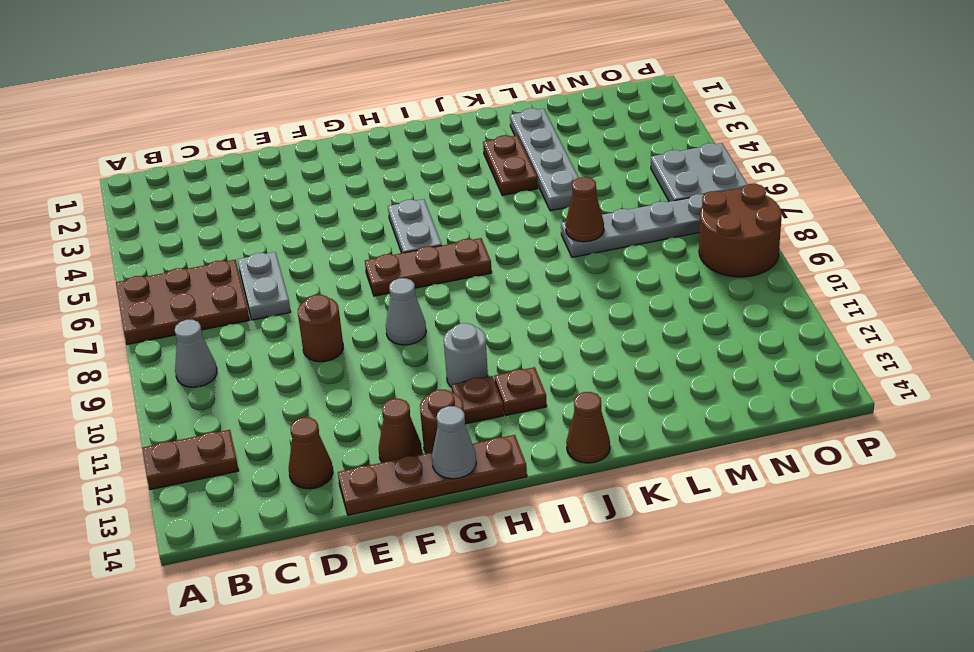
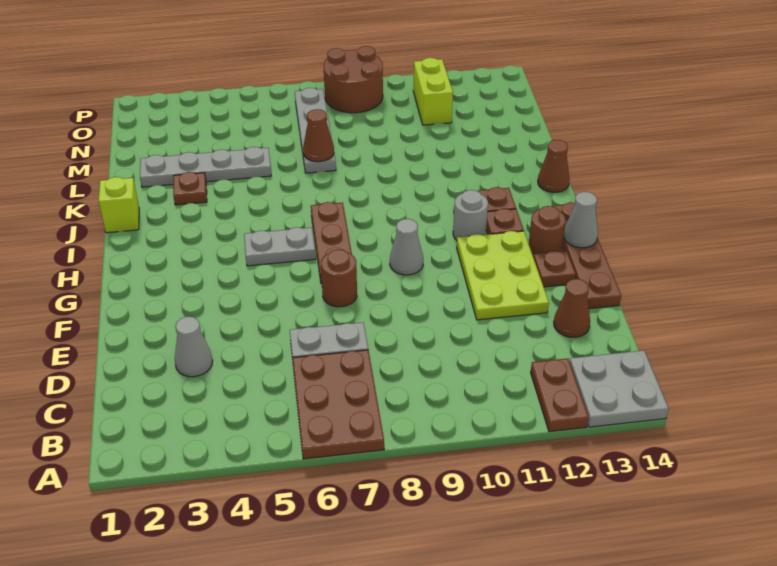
grey cone B9 level 1 -> grey cone D3 level 1
brown round brick E9 level 1 -> brown round brick F7 level 1
none -> lime plate E11:G12 level 1
brown cone F13 level 1 -> brown plate F13 level 1
none -> lime brick J1 level 1
brown plate K3:K4 level 1 -> brown plate K3 level 1
none -> lime brick N11:O11 level 1
grey plate O5:P6 level 1 -> grey plate A13:B14 level 1

